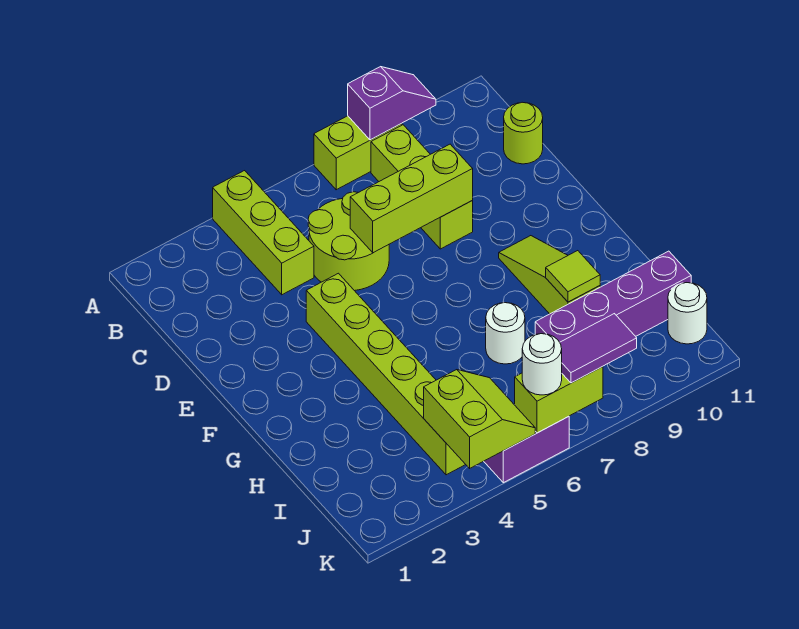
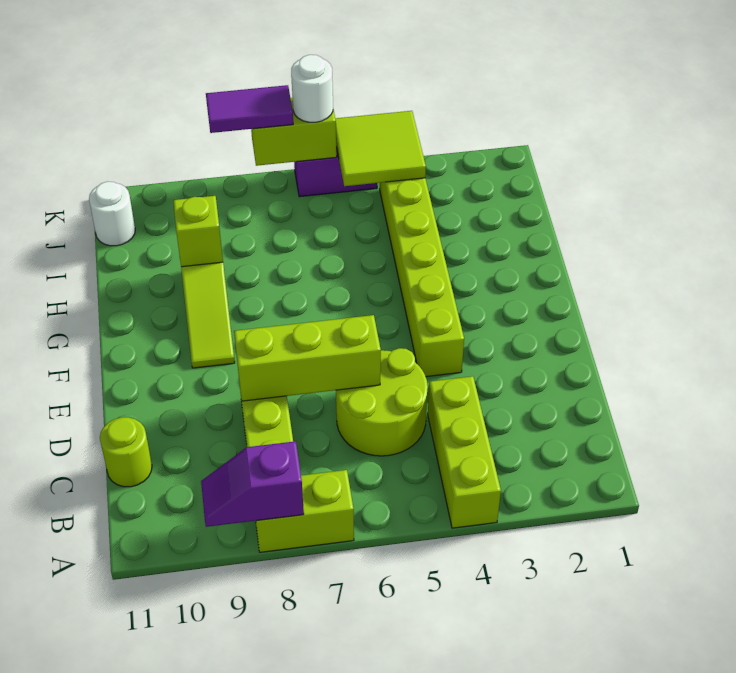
white round brick H7 level 1 -> none
lime tile H9 level 2 -> lime brick H9 level 2
purple brick I8:I11 level 1 -> none
lime slope J4:K5 level 2 top 4 -> lime tile J4:K5 level 2

